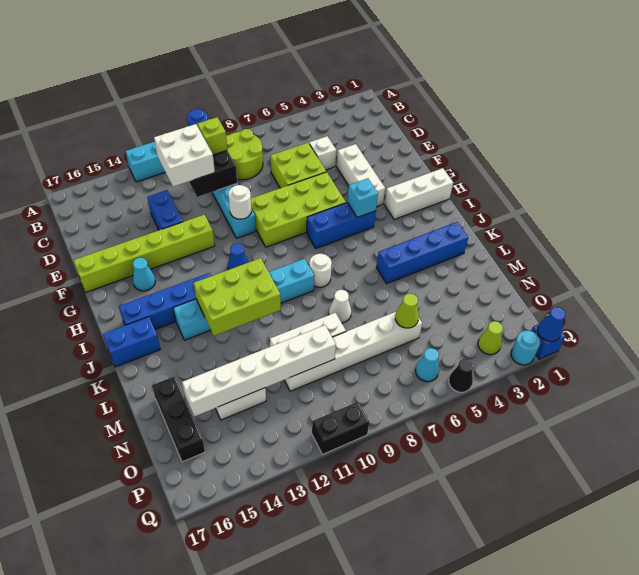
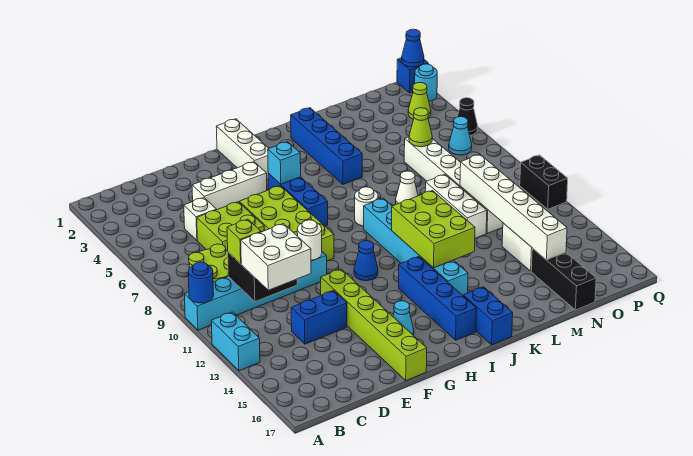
black brick M16:O16 level 1 -> black brick N15:N17 level 1

